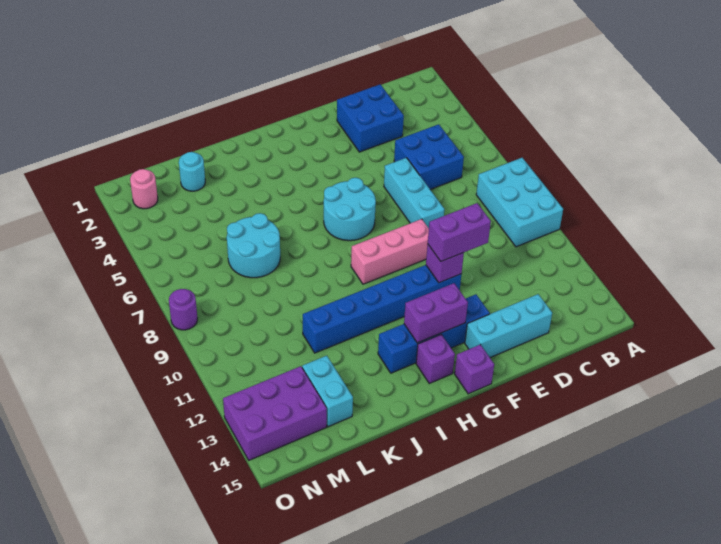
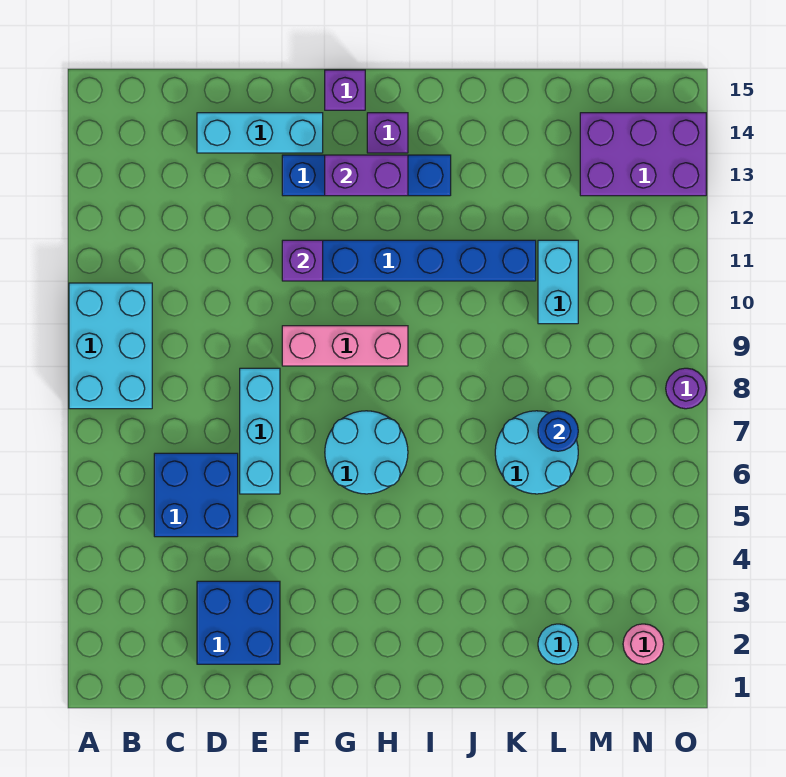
purple brick E11:F11 level 3 -> none
none -> blue round brick L7 level 2
cyan brick L13:L14 level 1 -> cyan brick L10:L11 level 1

